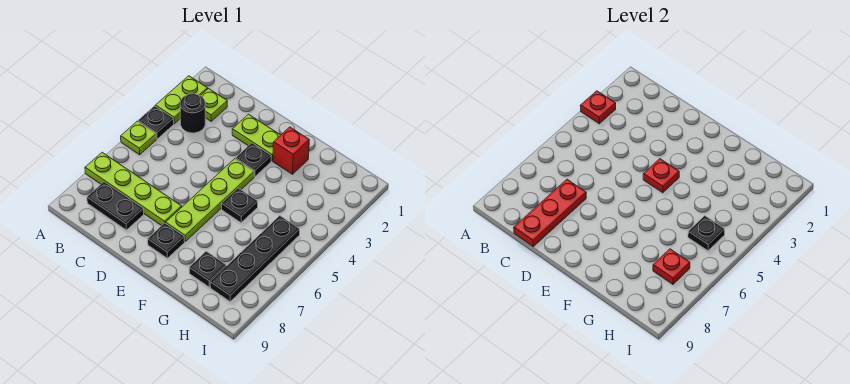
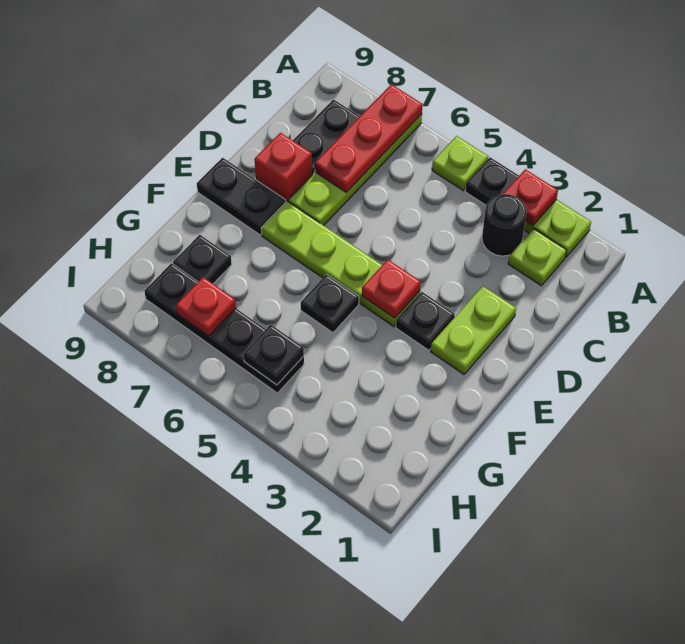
red plate C7:C9 level 2 -> red plate A7:C7 level 2
black plate E8 level 1 -> black plate E8:E9 level 1
red brick F2 level 1 -> red brick D8 level 1

